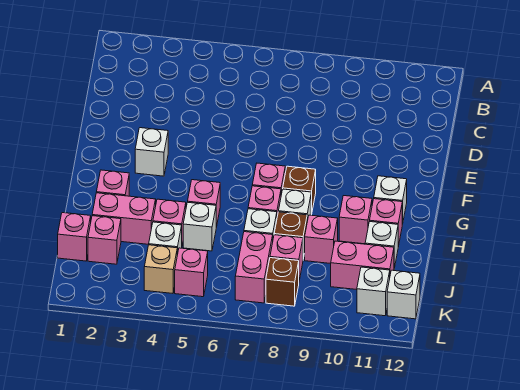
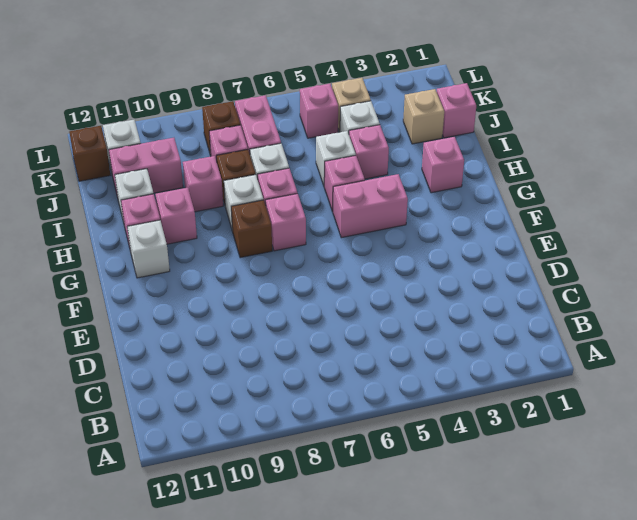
white brick F3 level 1 -> none
pink brick I2:I3 level 1 -> pink brick G4:G5 level 1
pink brick J2 level 1 -> tan brick J2 level 1
white brick K12 level 1 -> brown brick K12 level 1

